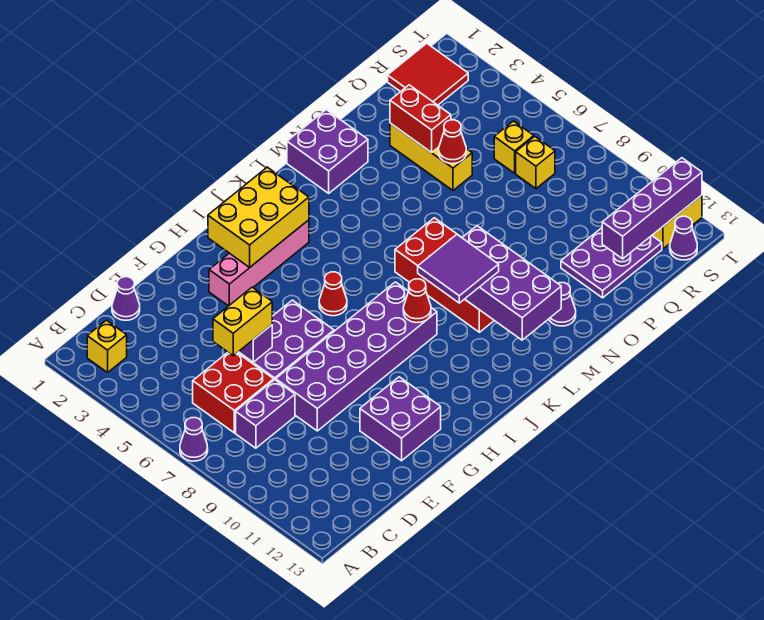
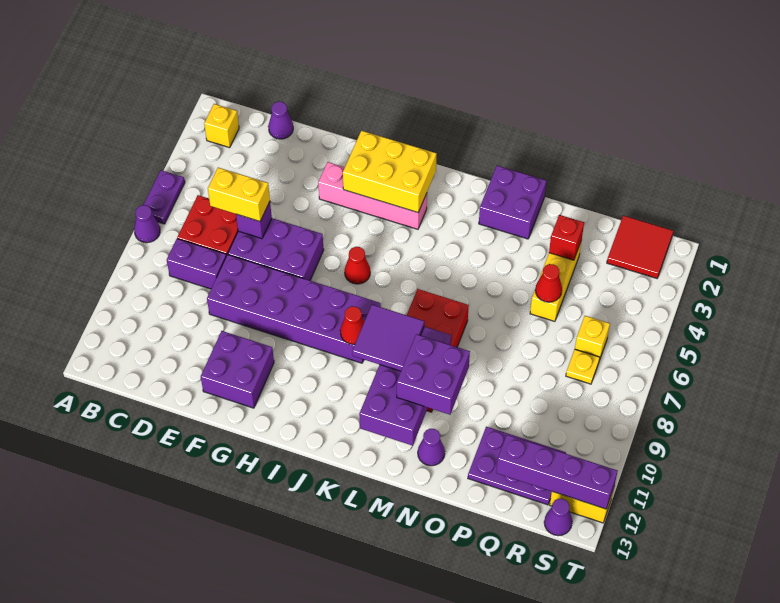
none -> purple plate A5:A6 level 1
none -> purple brick M10:N11 level 3
red brick P3:P4 level 2 -> red brick P3 level 2
yellow brick R7 level 1 -> yellow plate R7 level 1

